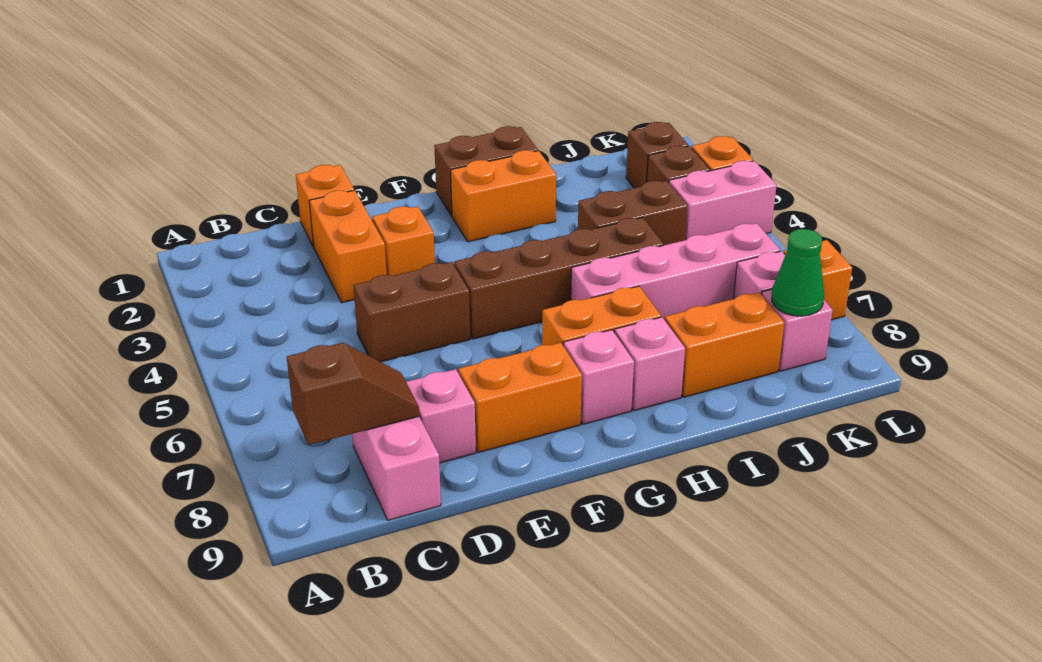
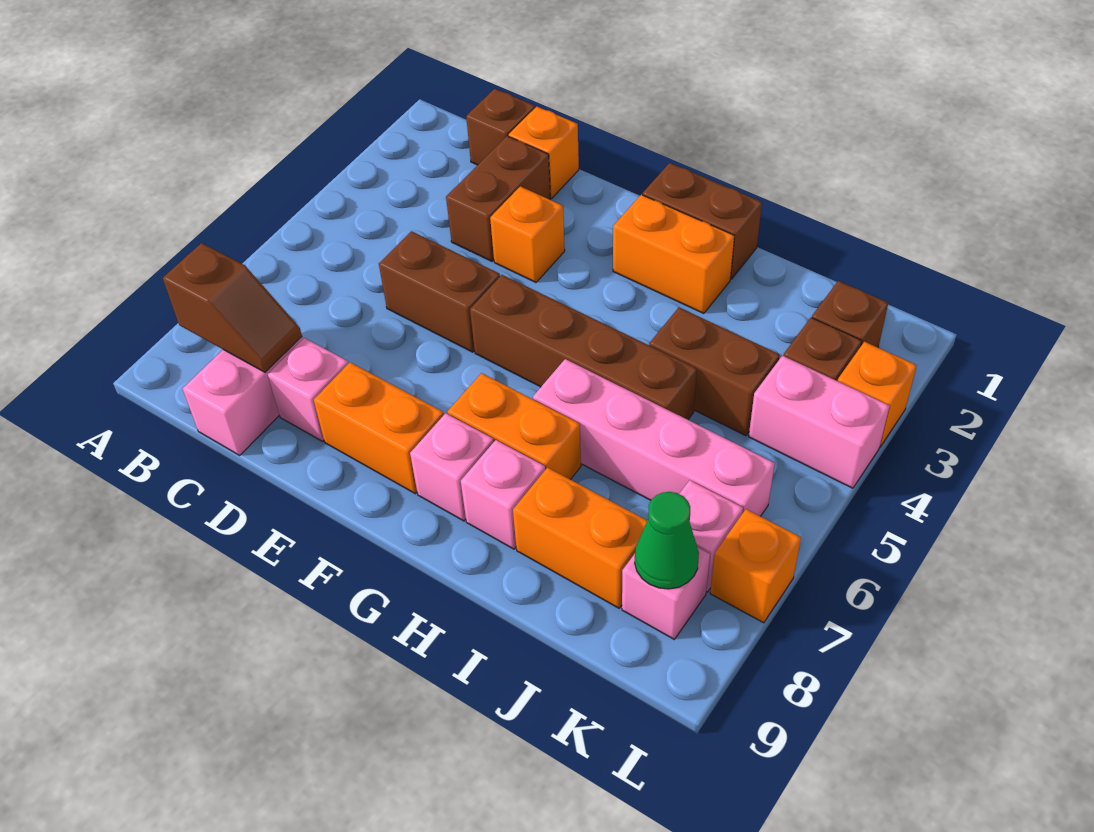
none -> brown brick C1 level 1
orange brick D2:D3 level 1 -> brown brick D2:D3 level 1

